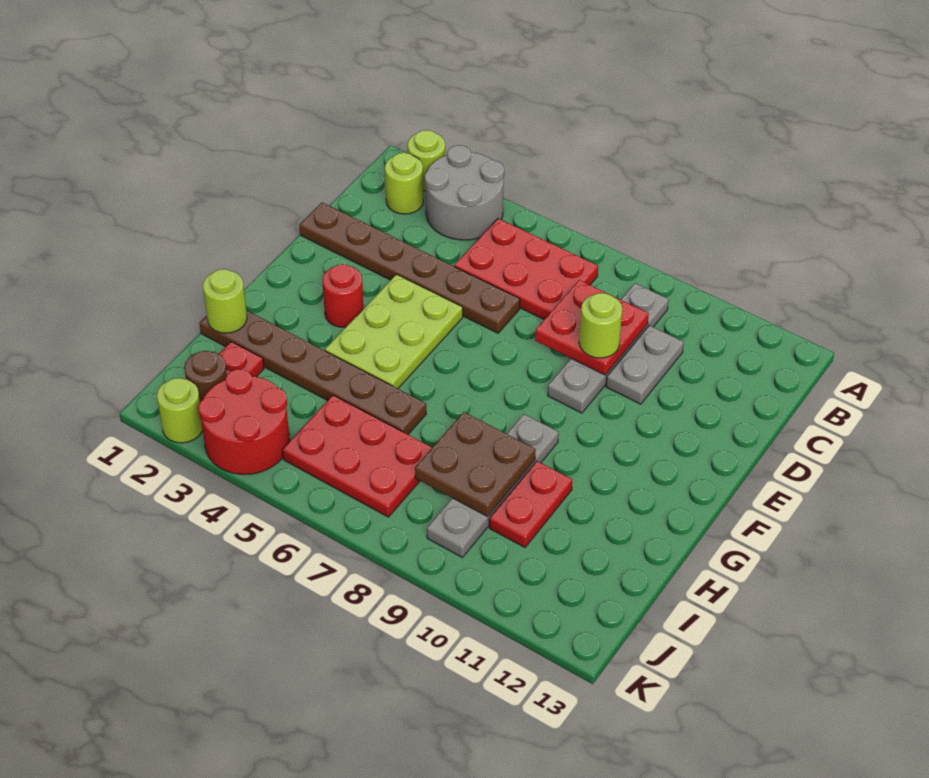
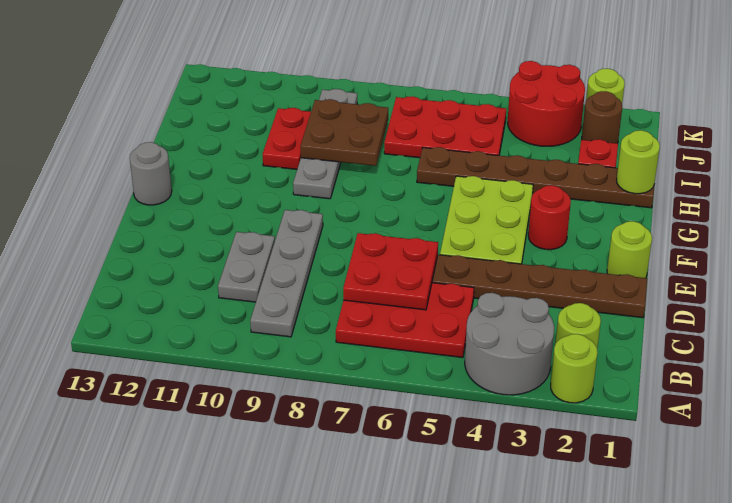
red plate C8:D9 level 2 -> red plate C6:D7 level 2
lime round brick D9 level 3 -> lime round brick E1 level 1
none -> grey round brick F13 level 1

